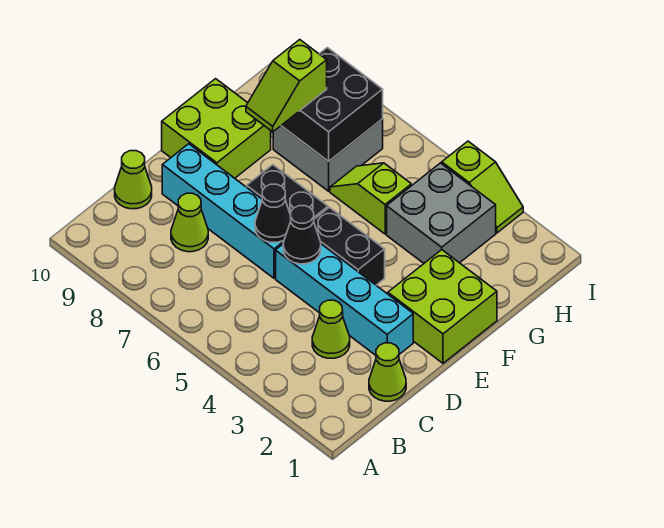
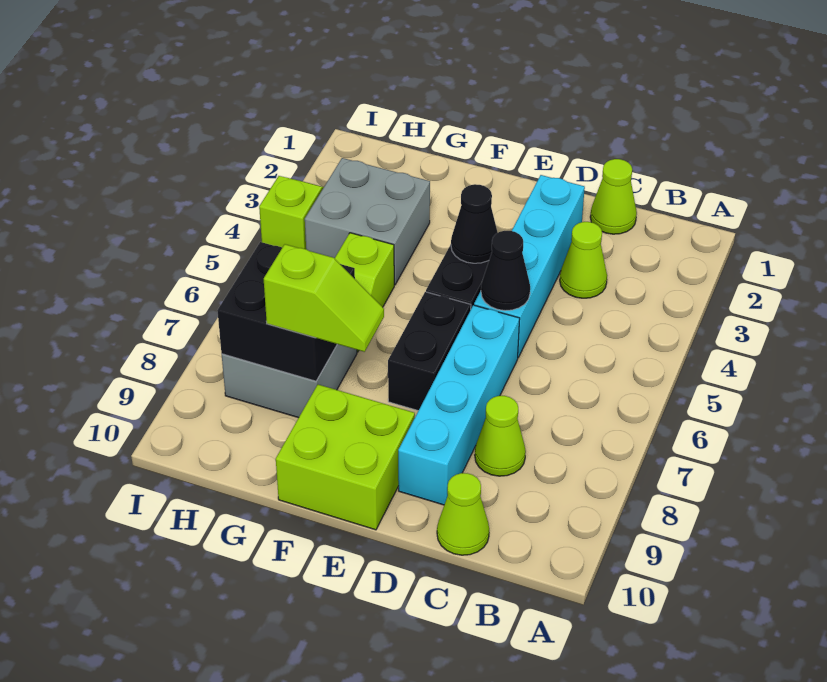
black cone D6 level 2 -> black cone E4 level 2
lime brick E1:F2 level 1 -> none

